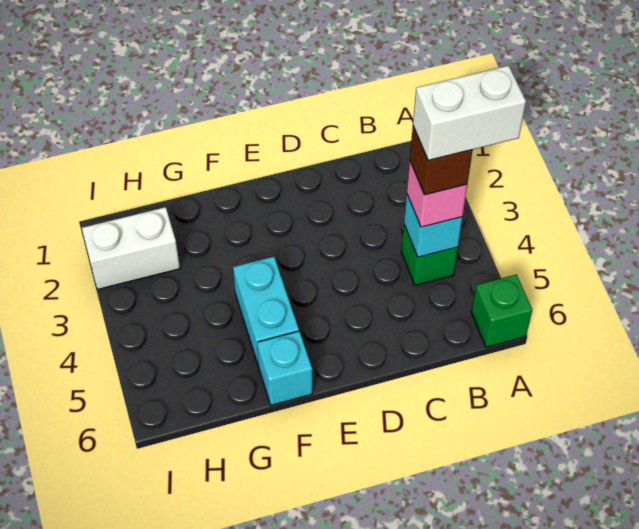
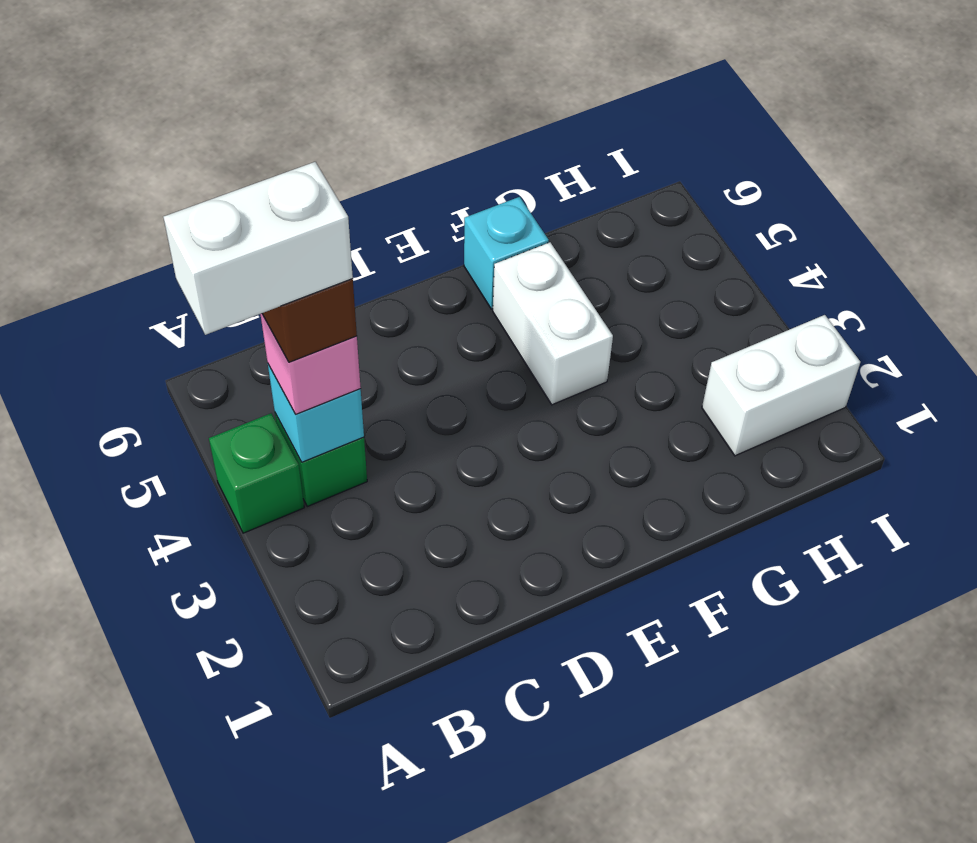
green brick A6 level 1 -> green brick A4 level 1
cyan brick F4:F5 level 1 -> white brick F4:F5 level 1

